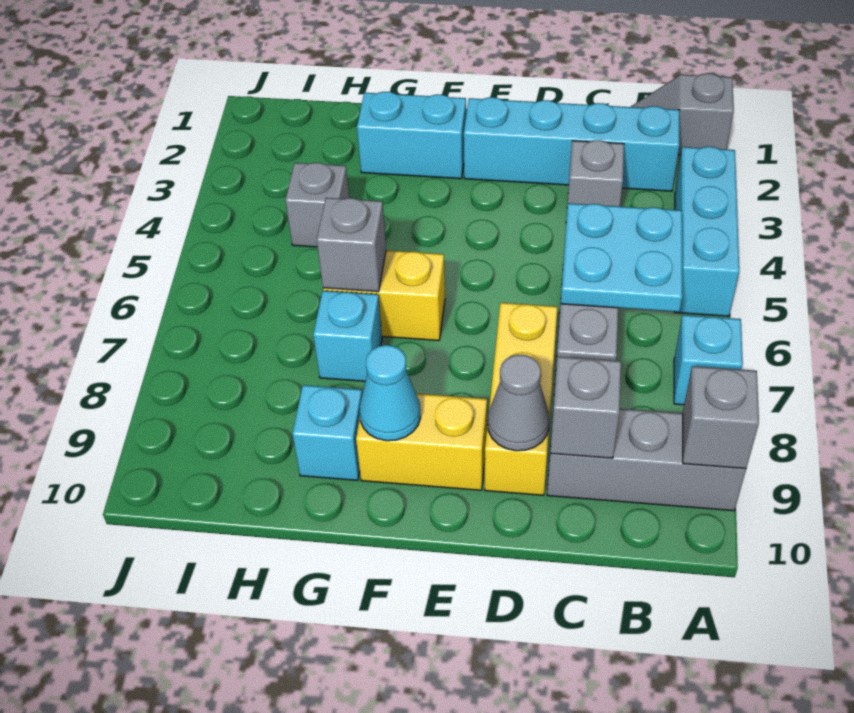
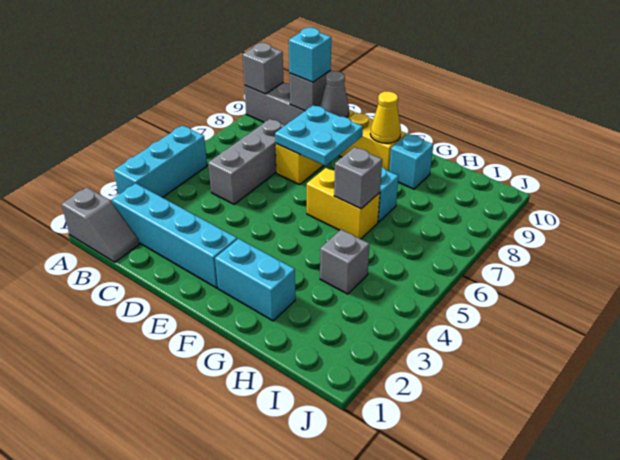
cyan brick A7 level 1 -> cyan brick C9 level 3
cyan plate B5:C6 level 2 -> cyan plate D7:E8 level 2
grey brick C3 level 1 -> none
cyan cone F9 level 2 -> yellow cone F9 level 2

